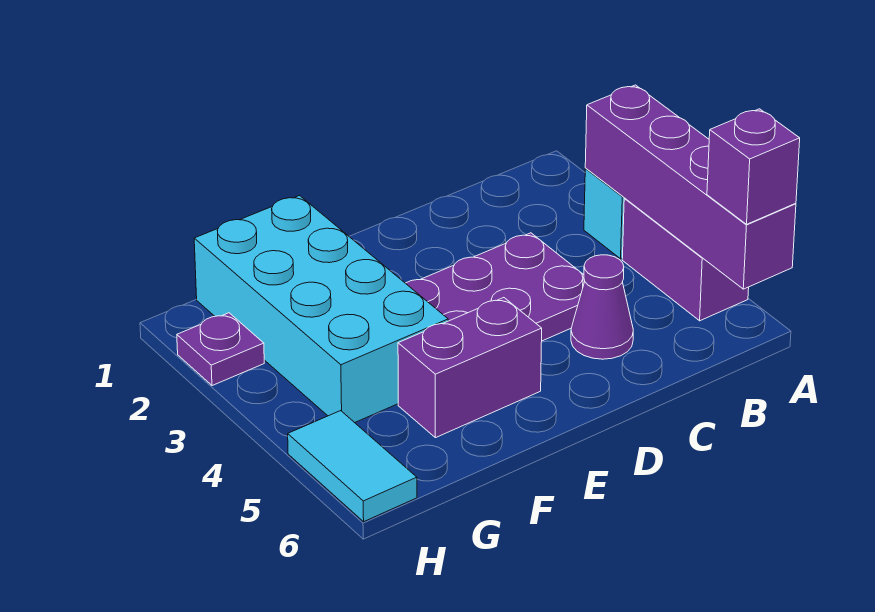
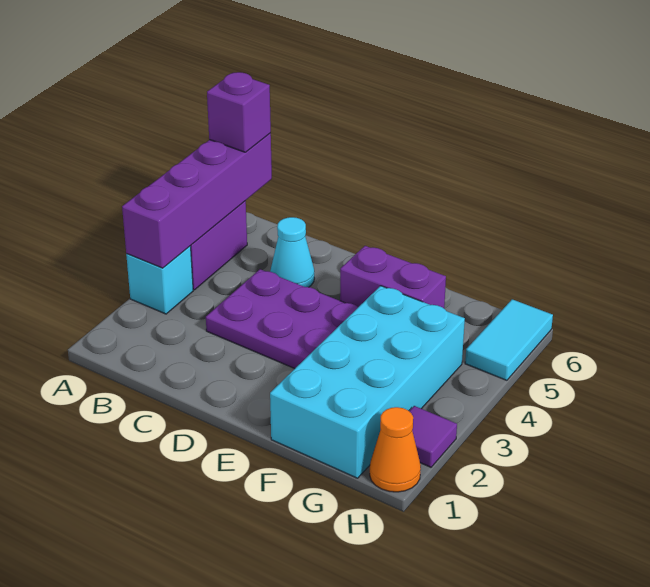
purple cone C5 level 1 -> cyan cone C5 level 1
none -> orange cone H1 level 1
purple plate H2 level 1 -> purple tile H2 level 1

